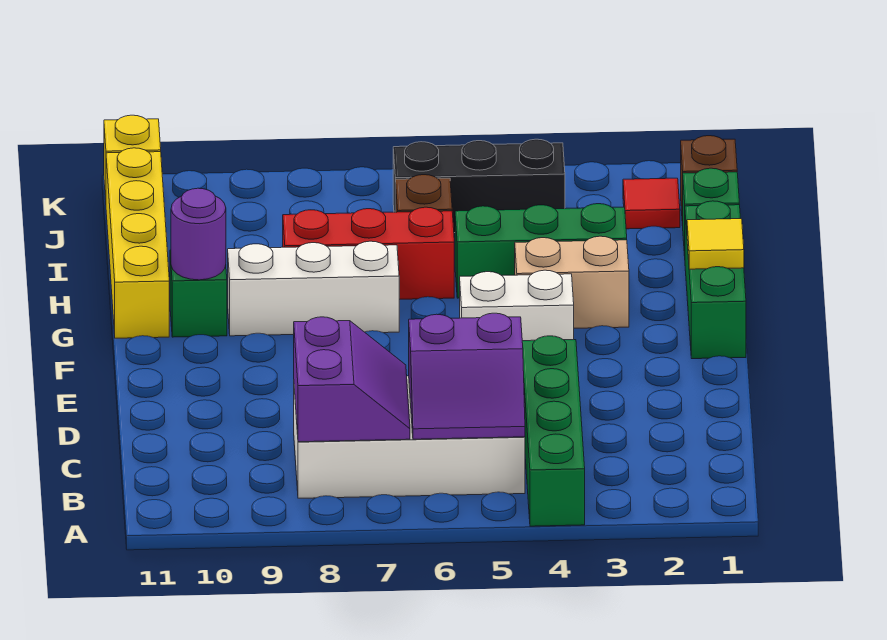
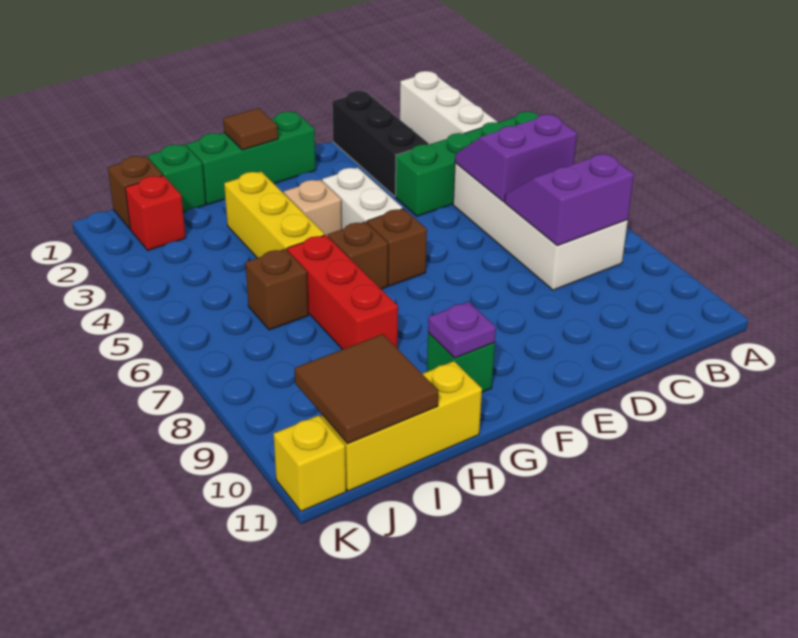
purple slope B5:C6 level 2 top C -> purple slope B5:C6 level 2 top 6
none -> brown brick F6 level 1
yellow tile G1 level 2 -> brown tile G1 level 2
tan brick G3:G4 level 1 -> tan brick G4 level 1
none -> brown brick G6 level 1
white brick G7:G9 level 1 -> white brick B1:B3 level 1
purple round brick G10 level 2 -> purple plate G10 level 2
yellow brick G11:J11 level 1 -> yellow brick H11:J11 level 1
green brick H3:H5 level 1 -> yellow brick H3:H5 level 1
none -> brown tile I10:J11 level 2
red tile J2 level 1 -> red brick J2 level 1
black brick J4:J6 level 1 -> black brick D1:D3 level 1

